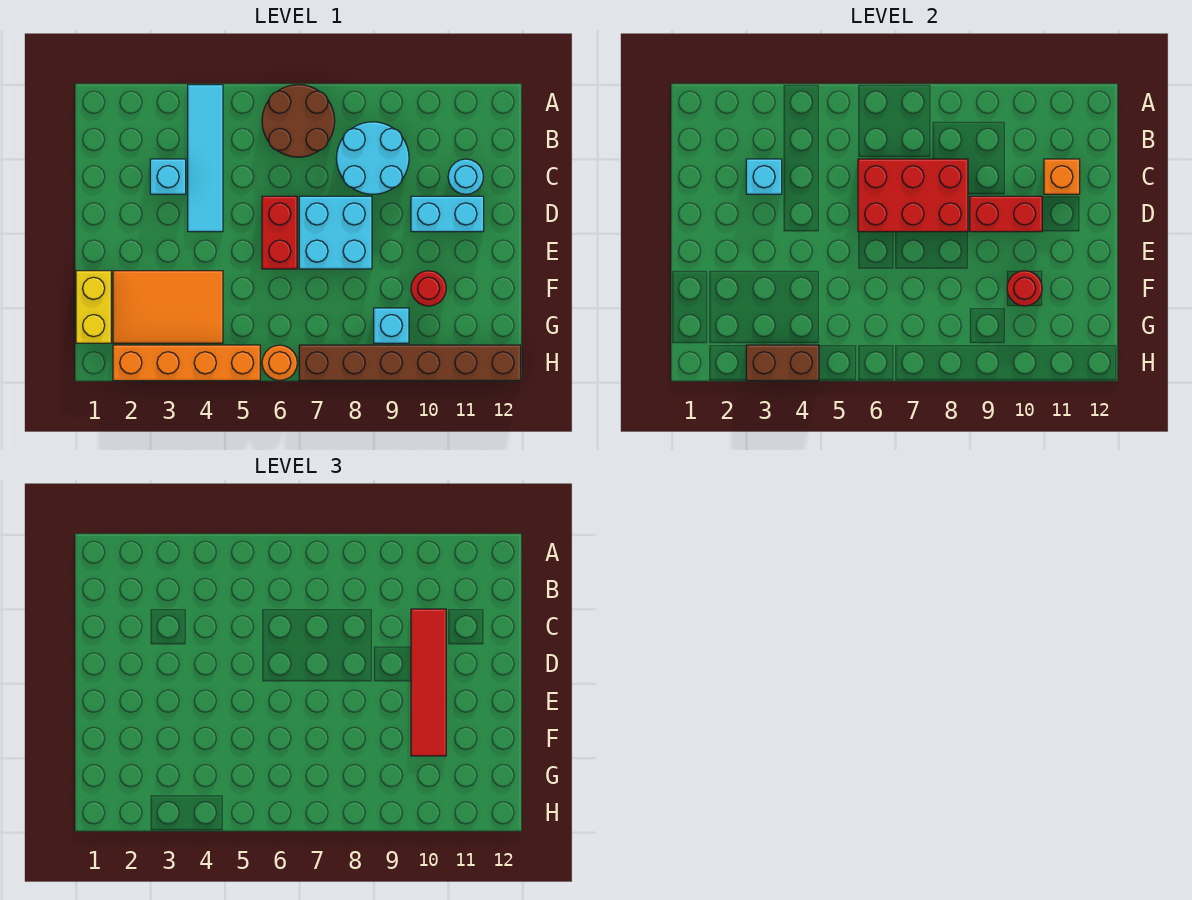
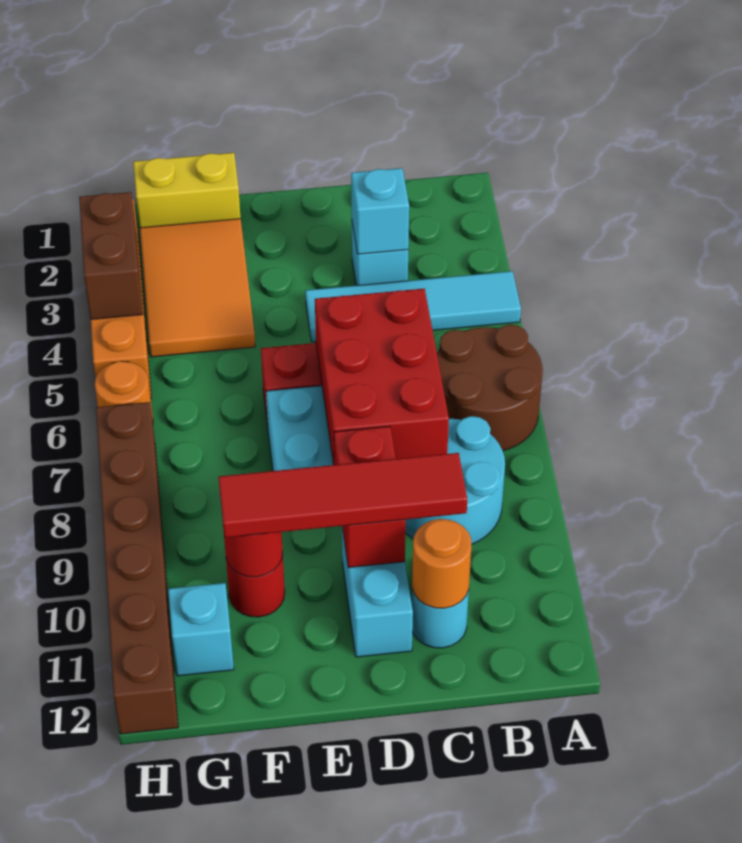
orange brick C11 level 2 -> orange round brick C11 level 2
cyan brick G9 level 1 -> cyan brick G11 level 1

